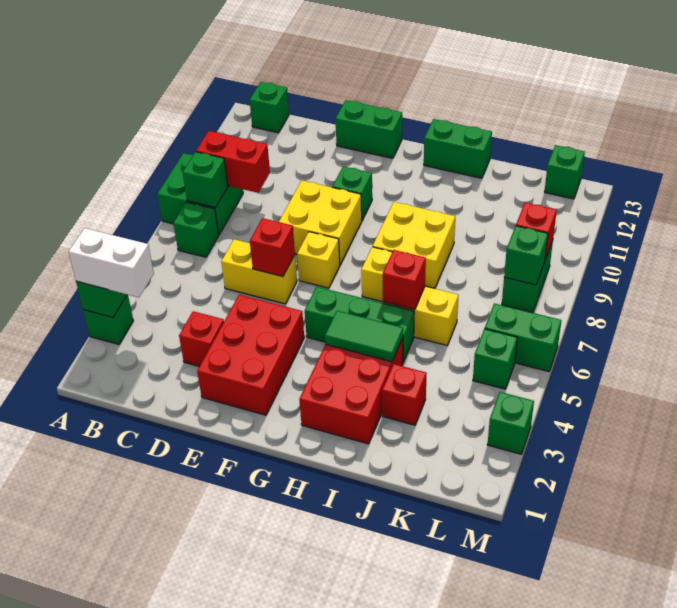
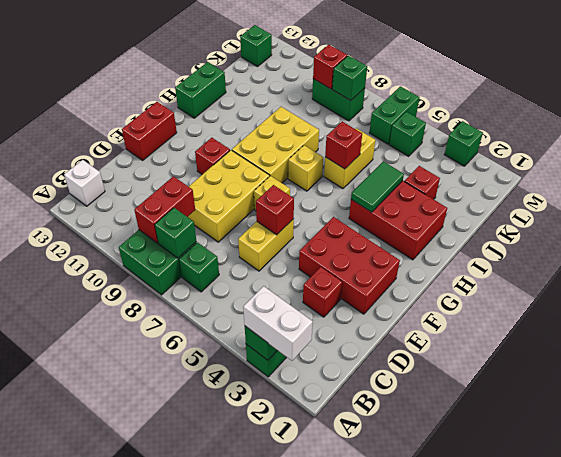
white brick A3:B3 level 3 -> white brick A2:A3 level 3
green brick B13 level 1 -> white brick B13 level 1
yellow brick E8:F9 level 1 -> yellow brick D8:F9 level 1
green brick E13:F13 level 1 -> red brick E13:F13 level 1
green brick F10 level 1 -> red brick F10 level 1
green brick G5:I5 level 1 -> none
yellow brick H8:I9 level 1 -> yellow brick G8:I9 level 1

